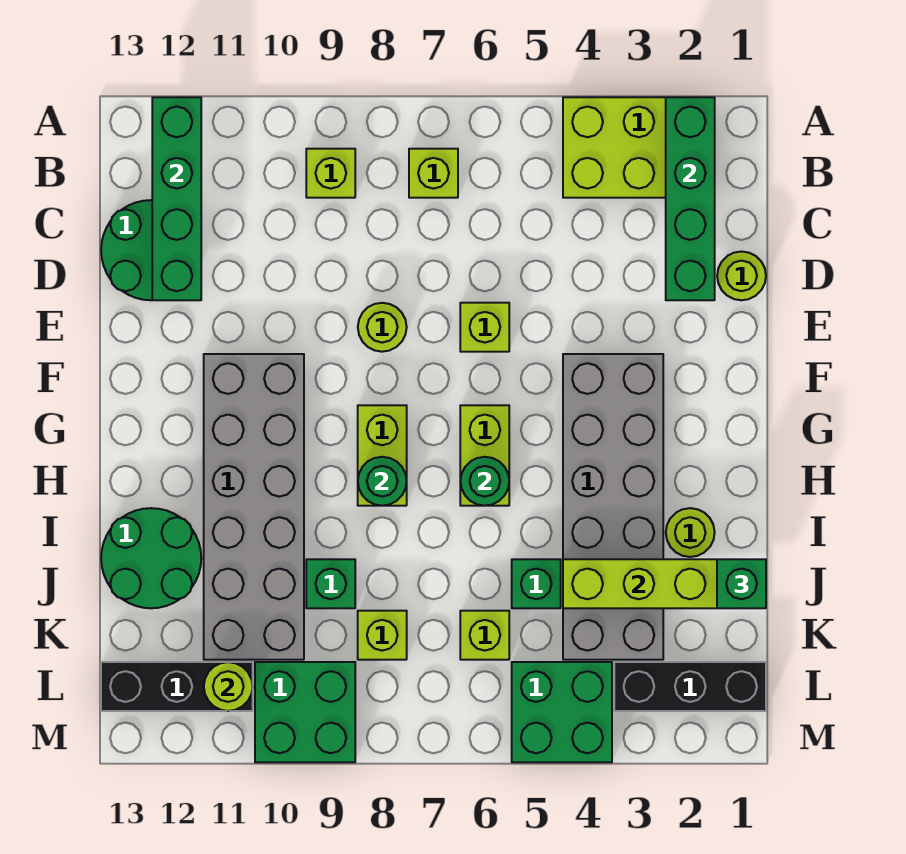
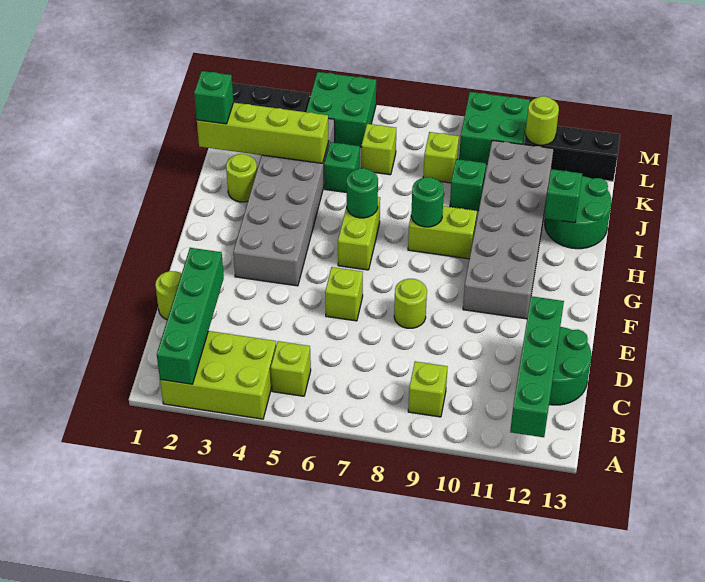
lime brick B7 level 1 -> lime brick B5 level 1
lime brick G8:H8 level 1 -> lime brick H8:H9 level 1
none -> green brick I12 level 2

